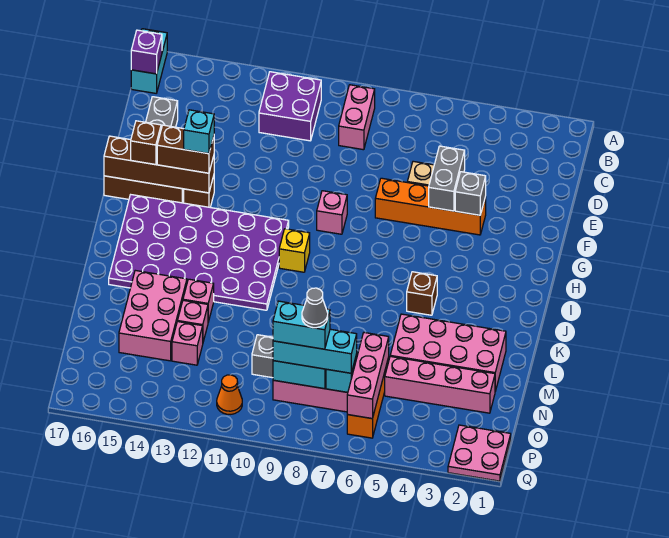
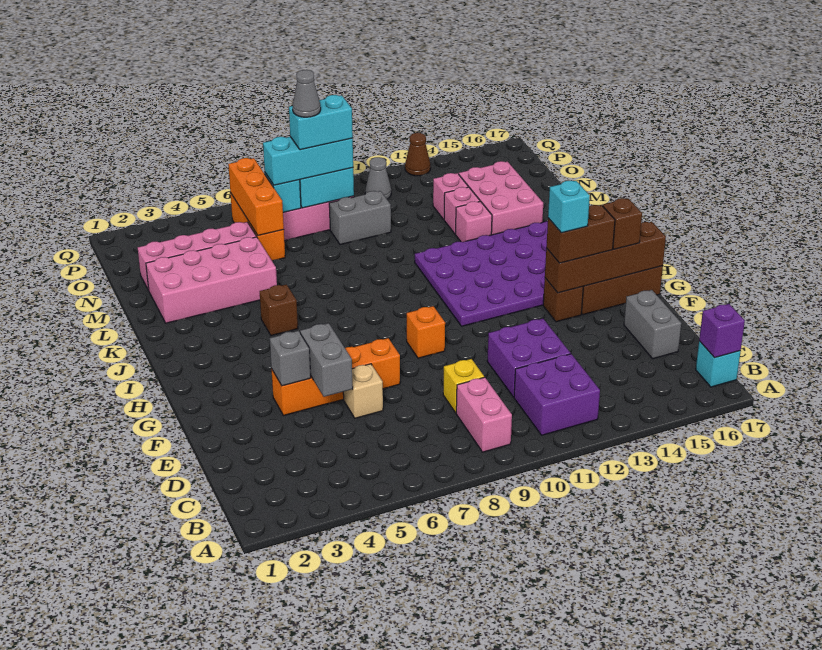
cyan brick A17:B17 level 1 -> cyan brick B17 level 1
none -> purple brick D11:E12 level 1
pink brick G9 level 1 -> orange brick G9 level 1
yellow brick I10 level 1 -> yellow brick D9 level 1
pink brick N6:P6 level 2 -> orange brick N6:P6 level 2
pink plate P1:Q2 level 1 -> none
orange cone P11 level 1 -> grey cone P11 level 1
none -> brown cone Q13 level 1

